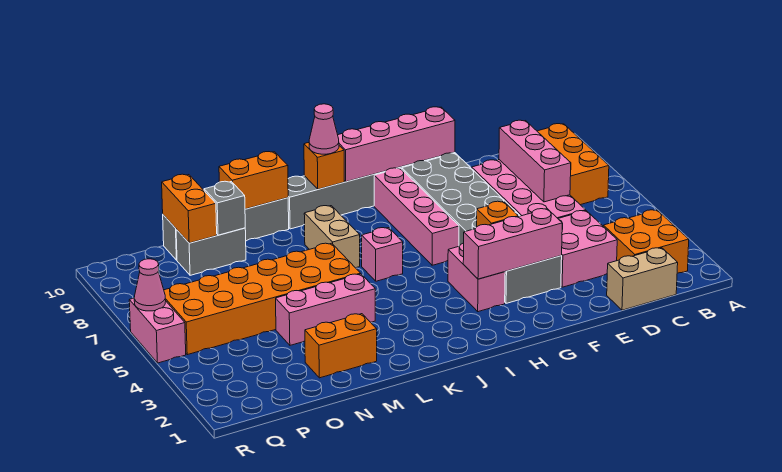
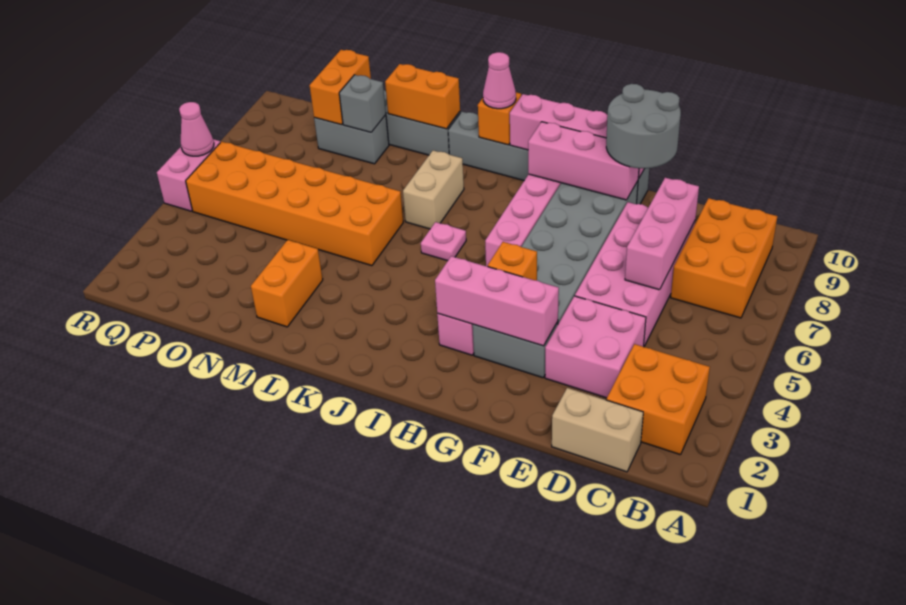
none -> grey round brick E9:F10 level 3
pink brick J6 level 1 -> pink plate J6 level 1
pink brick L4:N4 level 1 -> pink brick F9:H9 level 2
orange brick M2:N2 level 1 -> orange brick M2:M3 level 1

